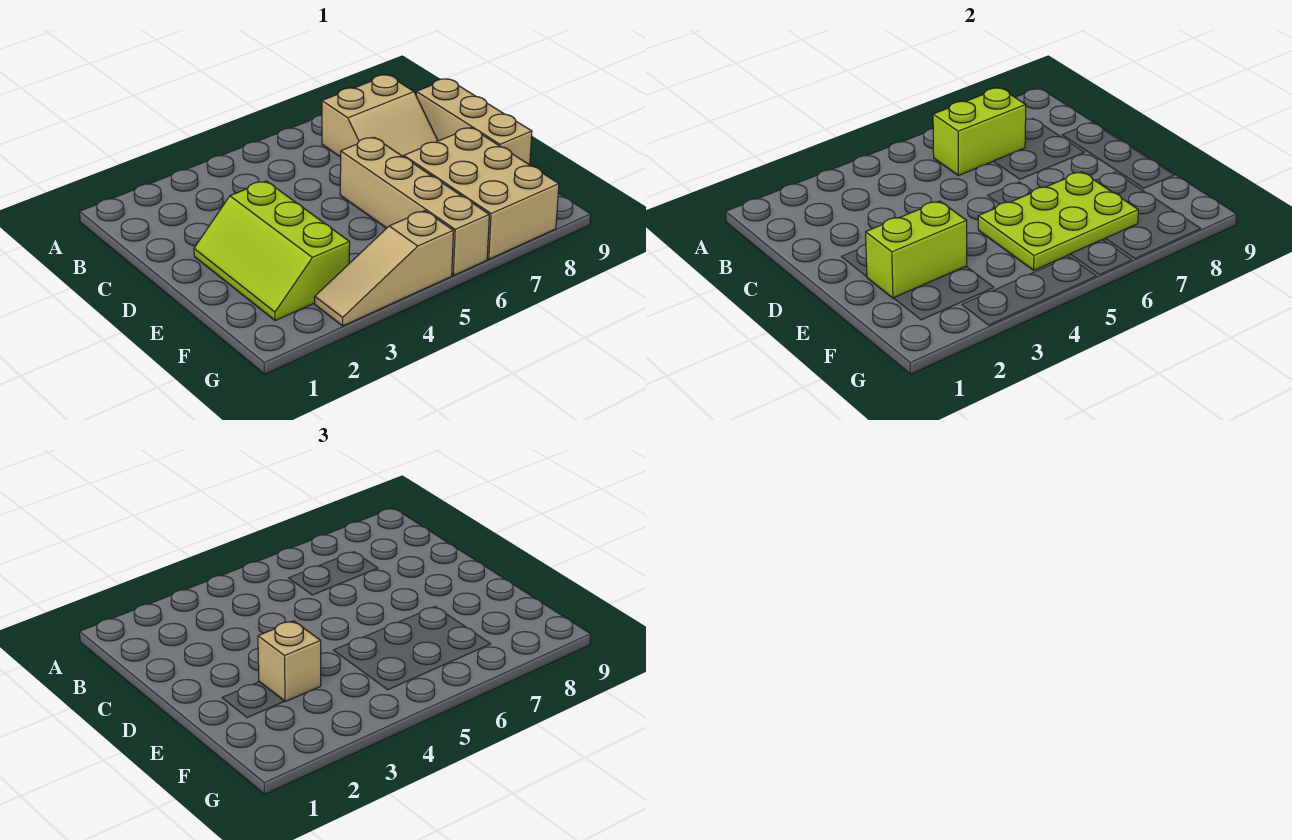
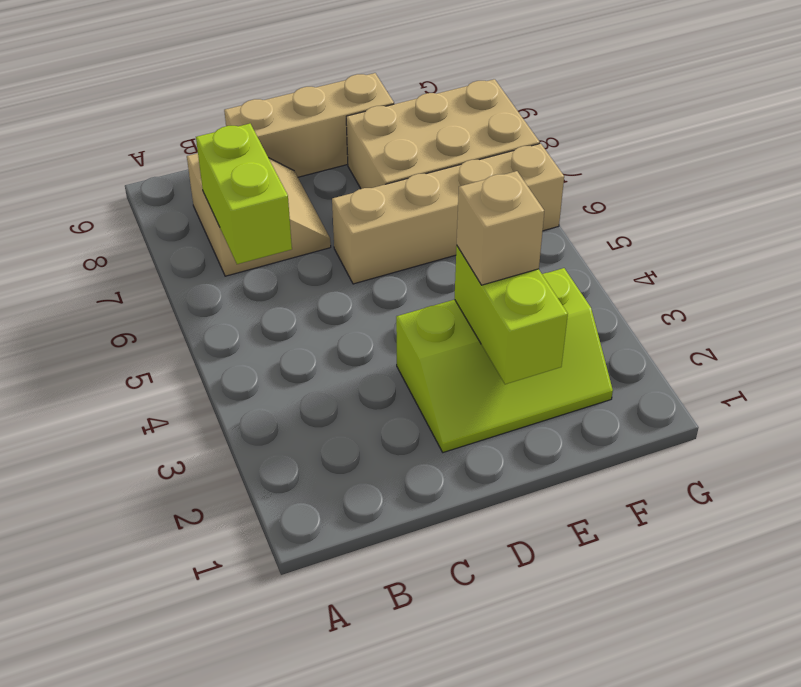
lime plate E5:F7 level 2 -> none
tan slope G3:G5 level 1 top 5 -> none

